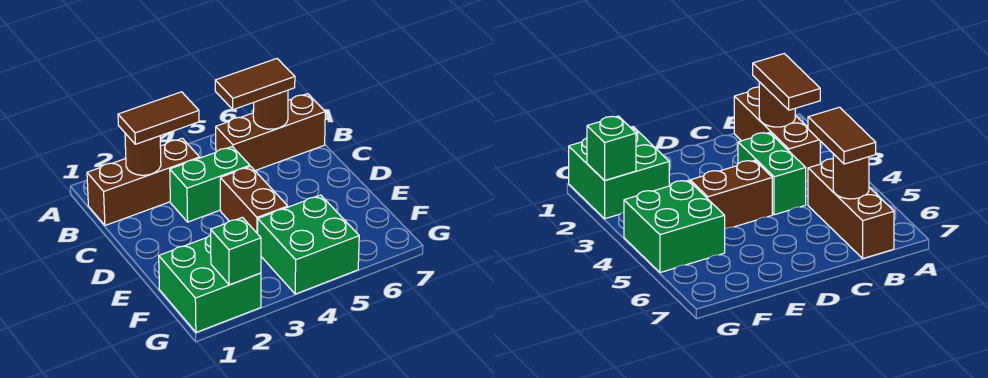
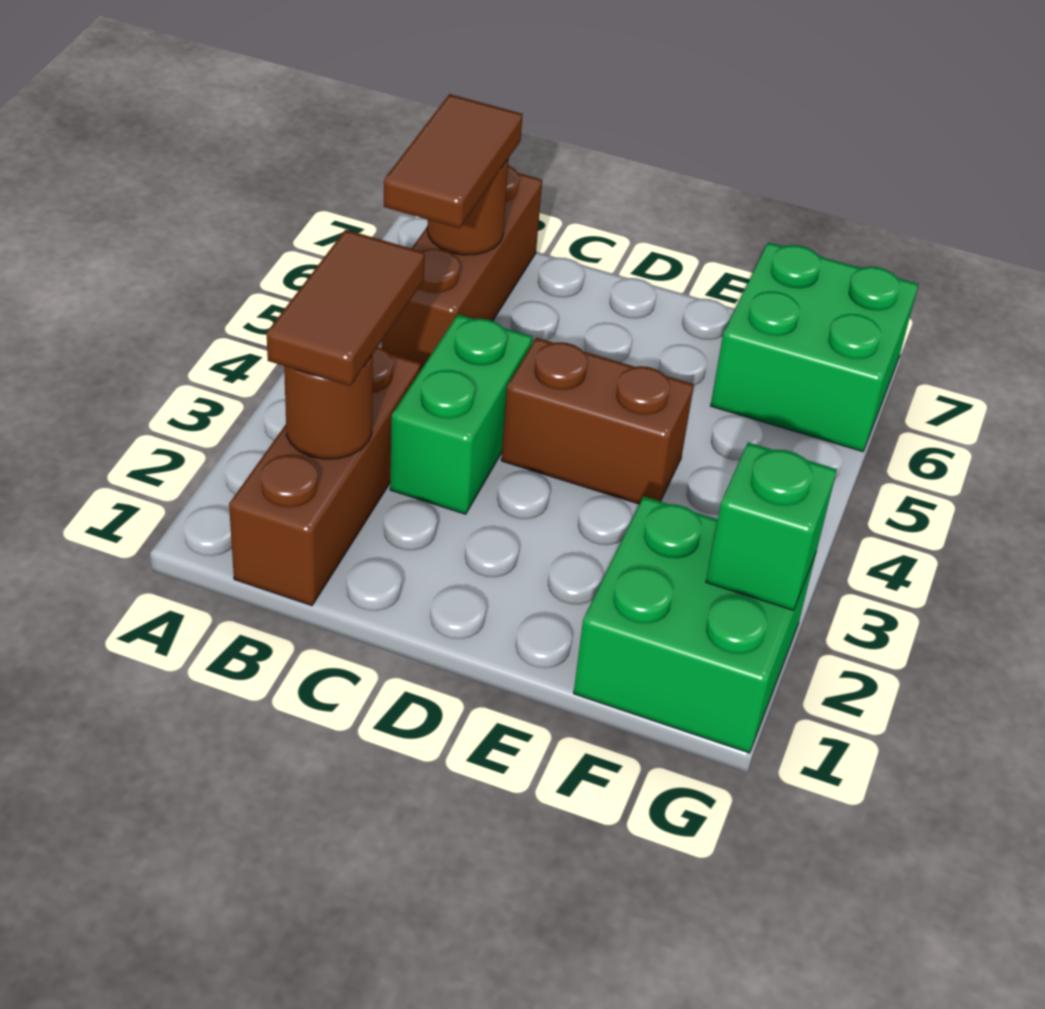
green brick F4:G5 level 1 -> green brick F6:G7 level 1

